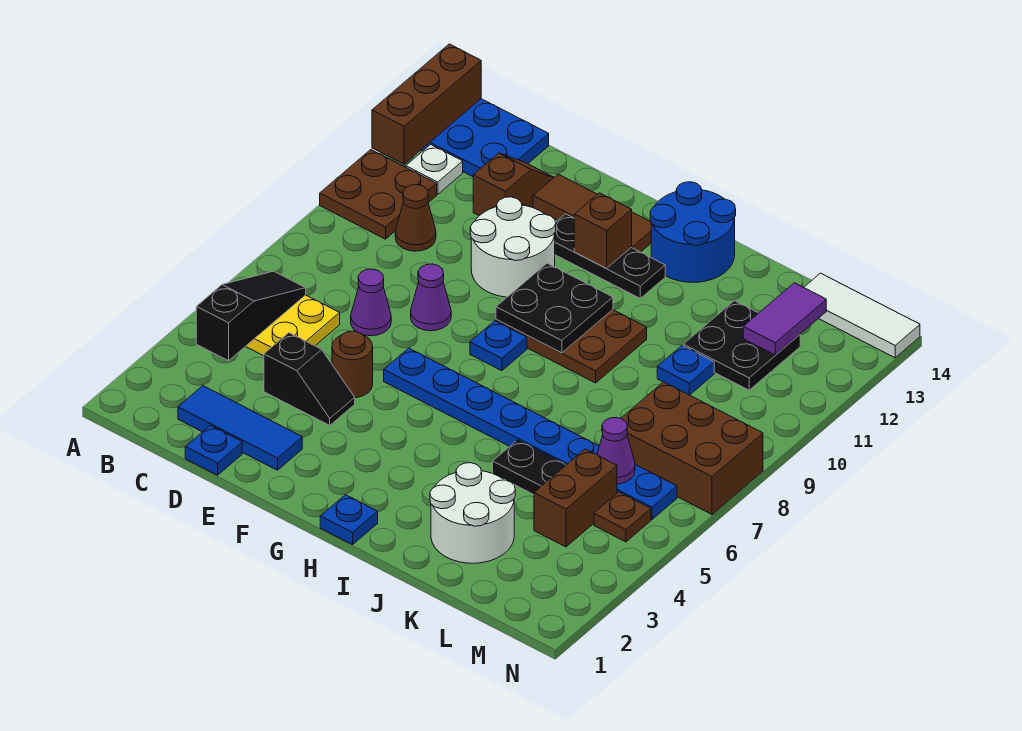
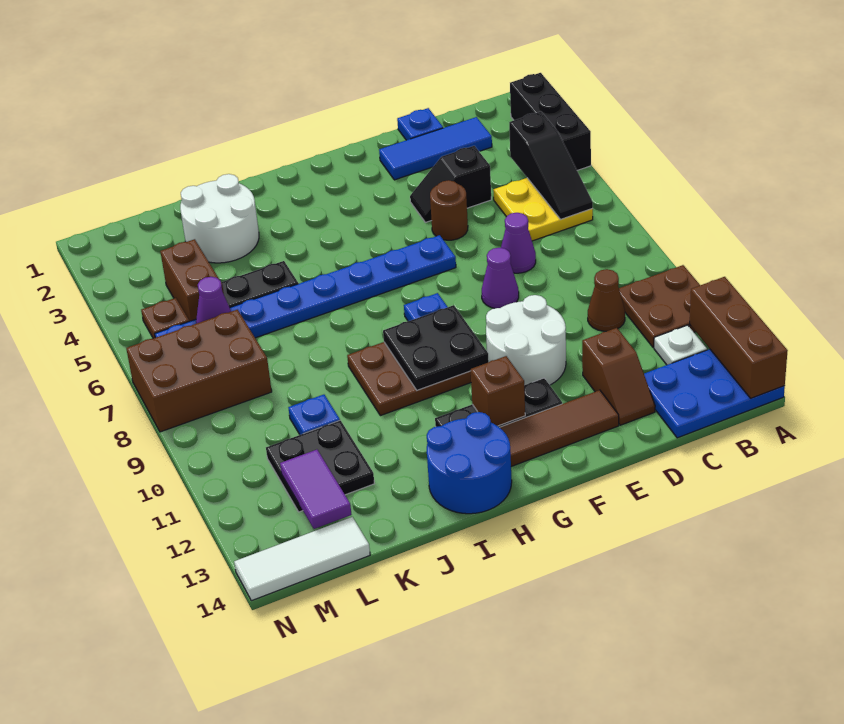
none -> black brick A2:A4 level 1
blue plate H1 level 1 -> none

